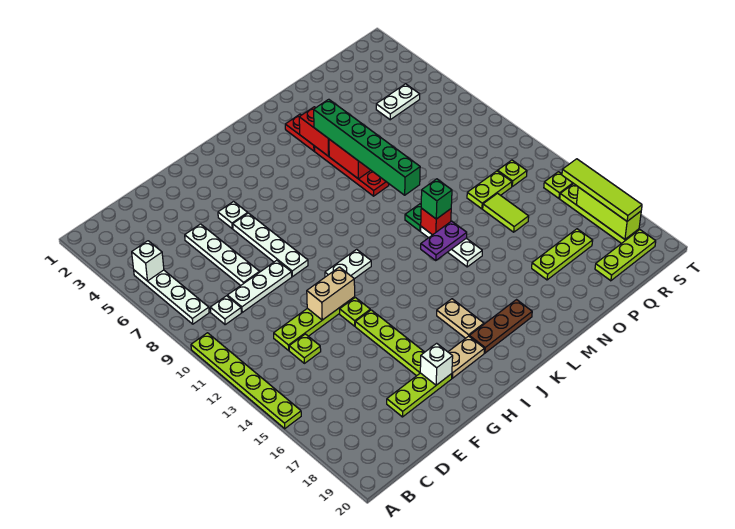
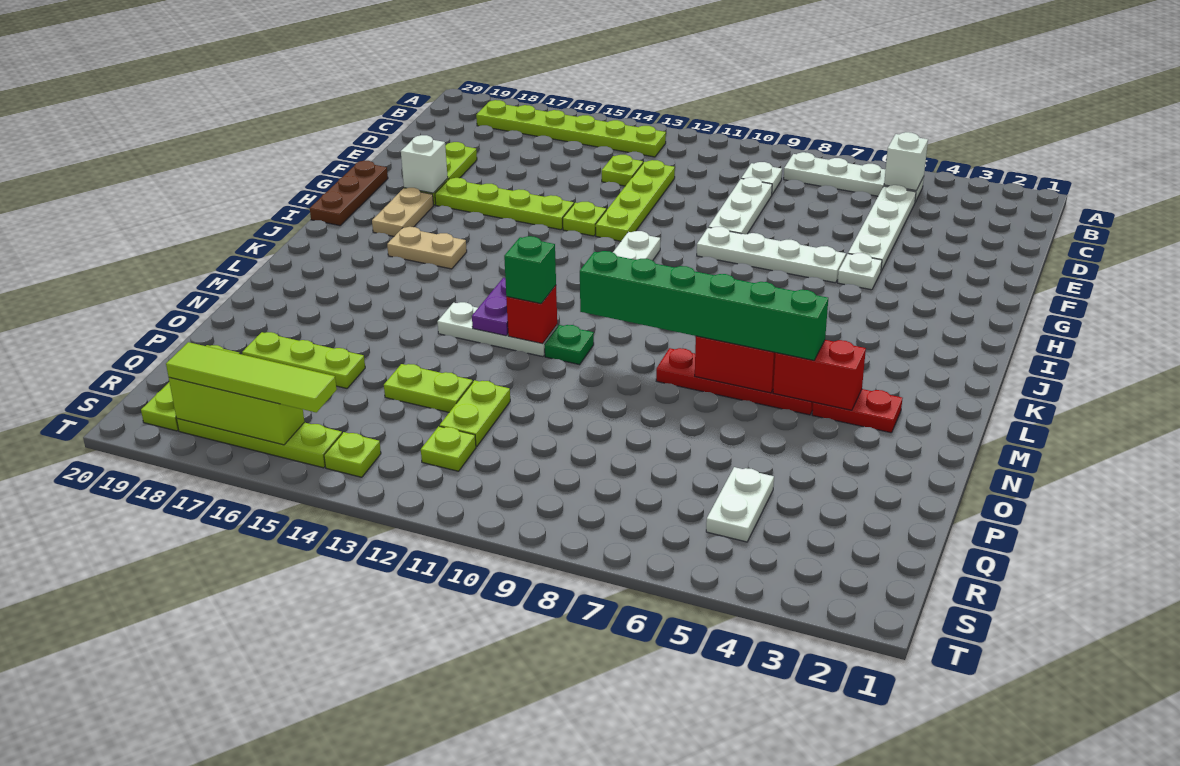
lime plate A10:A15 level 1 -> lime plate B13:B18 level 1
white plate E5:E8 level 1 -> white plate C5:F5 level 1
tan brick F12:G12 level 2 -> none
brown plate J18:L18 level 1 -> brown plate G20:I20 level 1
lime plate O17:Q17 level 1 -> lime plate P16:P18 level 1
lime tile P13:P14 level 1 -> lime plate P13:P14 level 1

